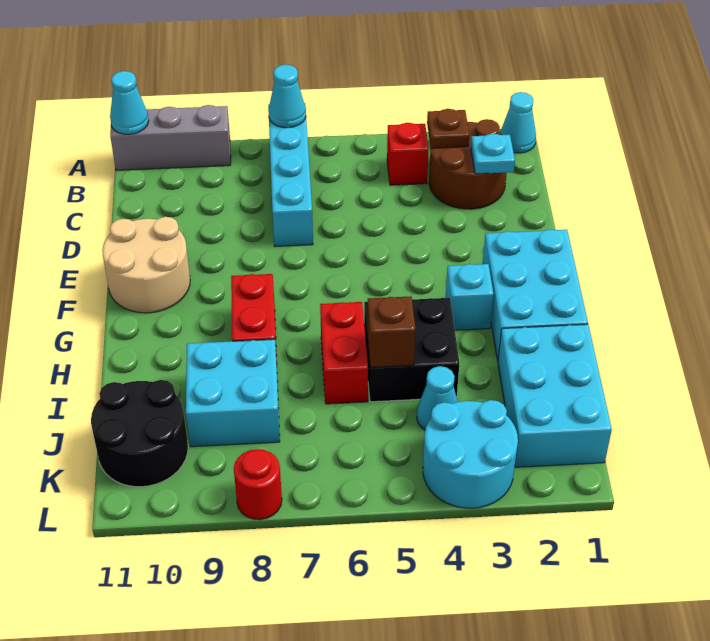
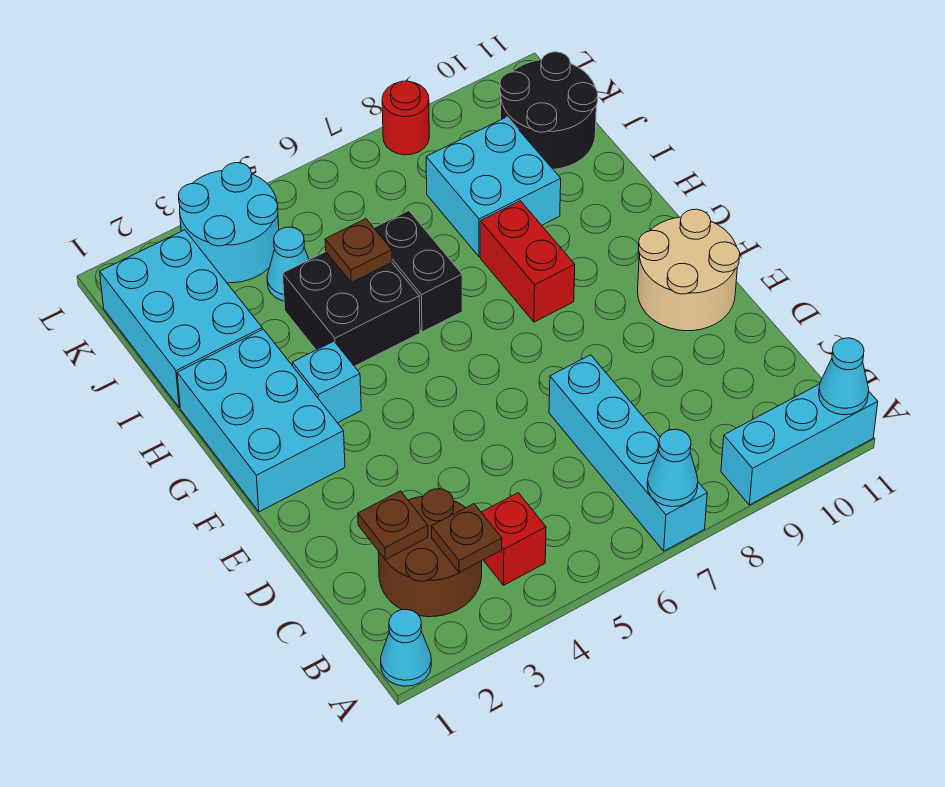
grey brick A9:A11 level 1 -> cyan brick A9:A11 level 1
cyan plate C2 level 2 -> brown plate C2 level 2
red brick H6:I6 level 1 -> black brick H6:I6 level 1
brown brick I5 level 2 -> brown plate I5 level 2

